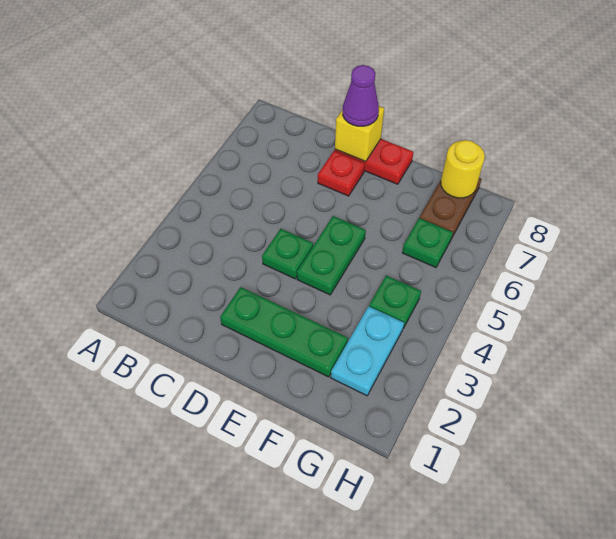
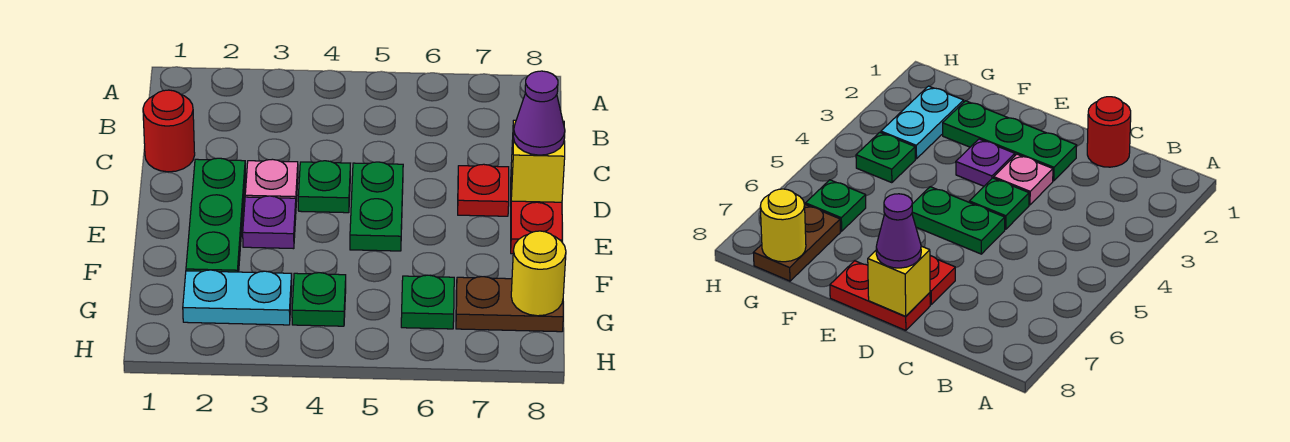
none -> red round brick C1 level 1
none -> pink plate D3 level 1
none -> purple plate E3 level 1
green plate E4:E5 level 1 -> green plate D5:E5 level 1

